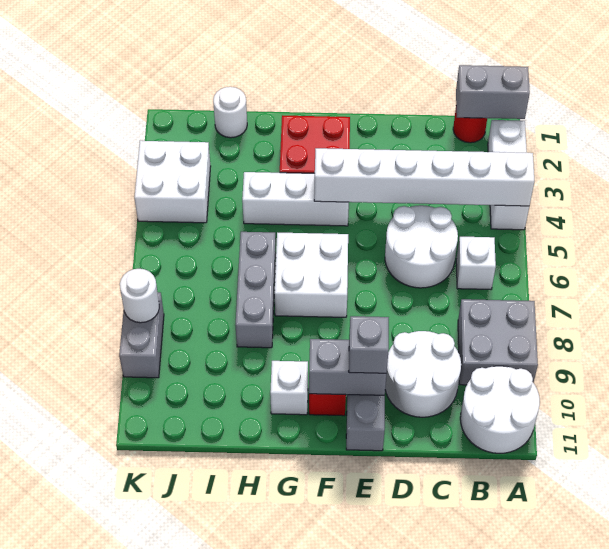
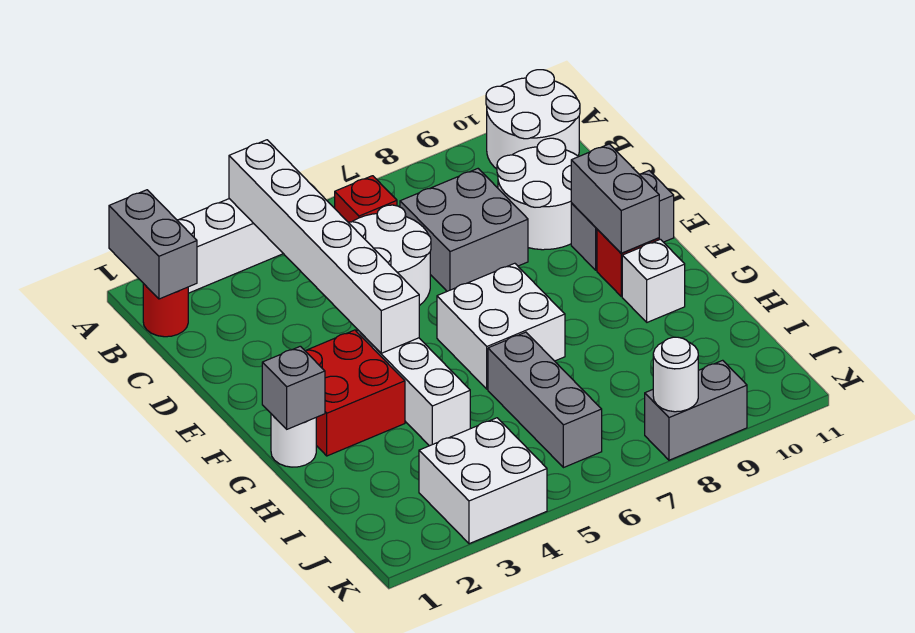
grey brick A8:B9 level 1 -> grey brick C7:D8 level 1
white brick B6 level 1 -> red brick B6 level 1
grey brick E10 level 3 -> grey brick G1 level 2
grey brick H6:H8 level 1 -> grey brick H6:J6 level 1
white round brick I1 level 1 -> white round brick G1 level 1

